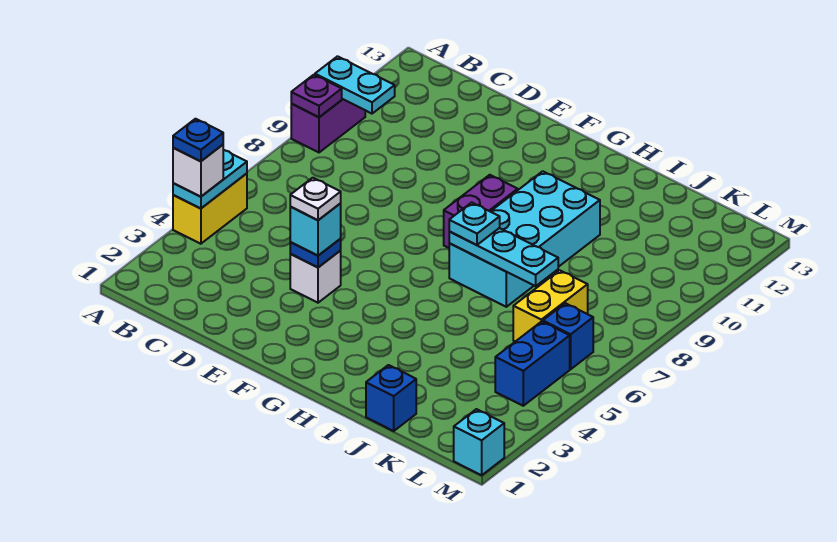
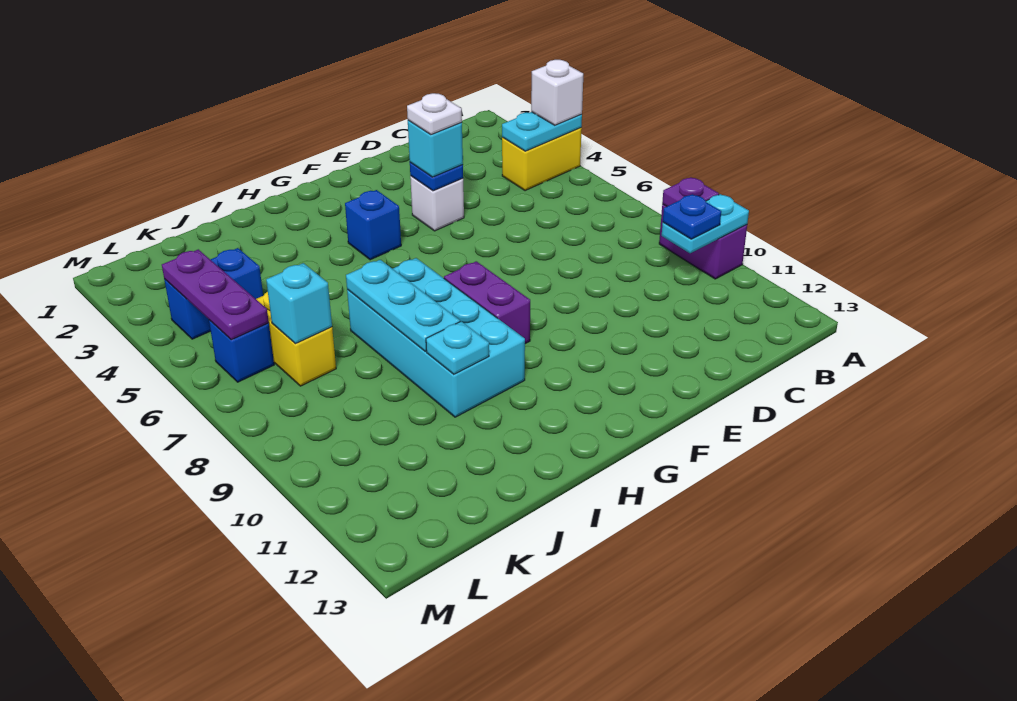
yellow brick A4:A5 level 1 -> yellow brick A4:B4 level 1
cyan plate A4:A5 level 2 -> cyan plate A4:B4 level 2
blue plate A4 level 4 -> blue plate B10 level 3
cyan plate H7:J7 level 2 -> cyan plate I7:I9 level 2
cyan plate H7 level 3 -> cyan plate I10 level 2
blue brick J1 level 1 -> blue brick G4 level 1
blue brick L4:L5 level 1 -> blue brick K4:L4 level 1
none -> purple plate L4:L6 level 2
cyan brick M1 level 1 -> cyan brick K7 level 2

